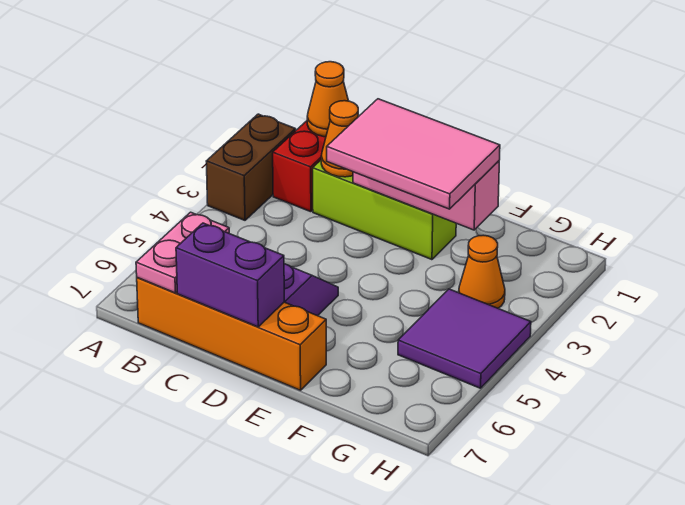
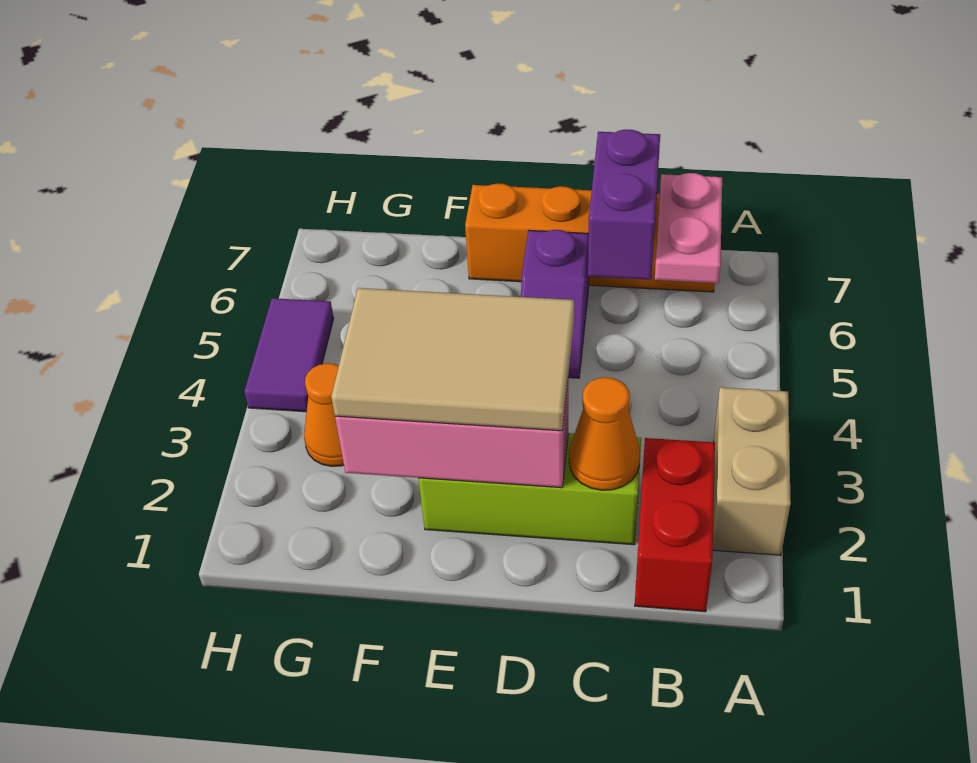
brown brick A2:A3 level 1 -> tan brick A2:A3 level 1
orange cone B1 level 2 -> none
purple brick C7:D7 level 2 -> purple brick C6:C7 level 2
pink tile D2:F3 level 3 -> tan tile D2:F3 level 3
purple tile G4:H5 level 1 -> purple tile H4:H5 level 1

